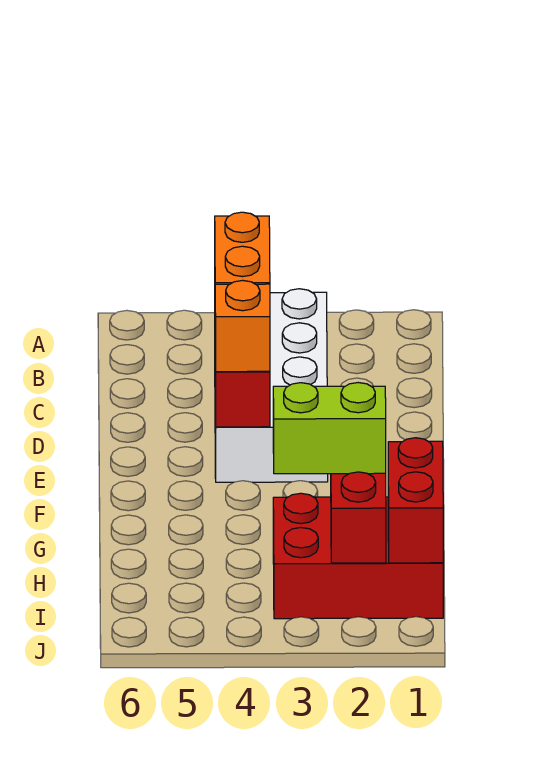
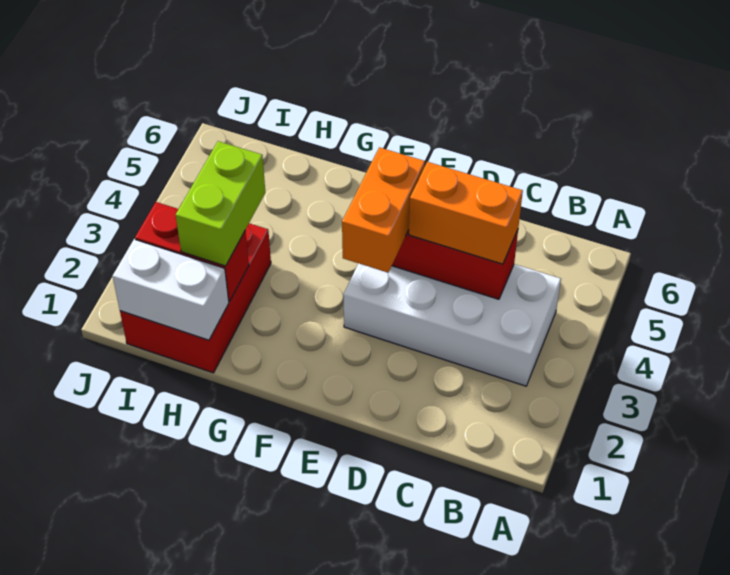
orange brick E4 level 3 -> orange brick E3:E4 level 3
red brick H1:I1 level 2 -> white brick H1:I1 level 2

